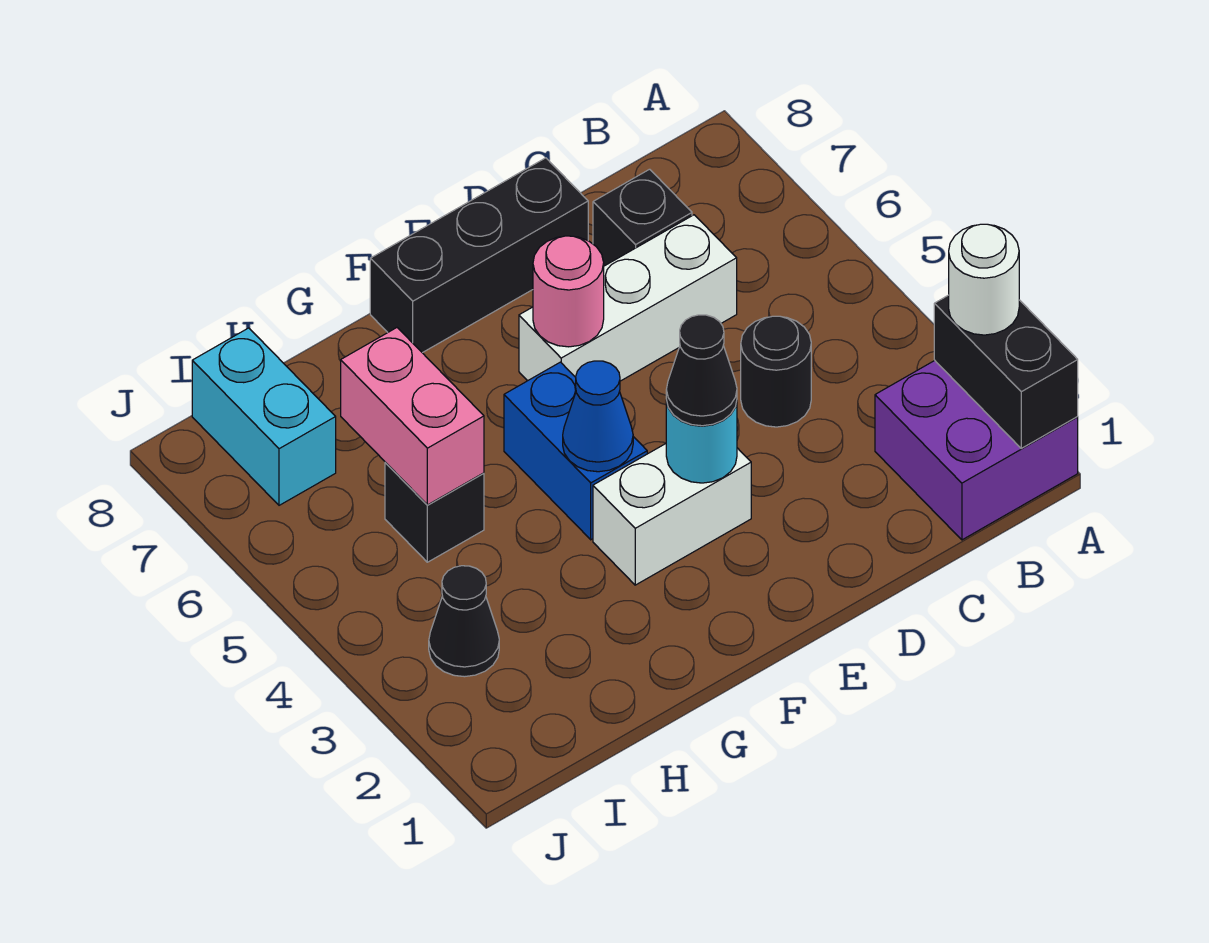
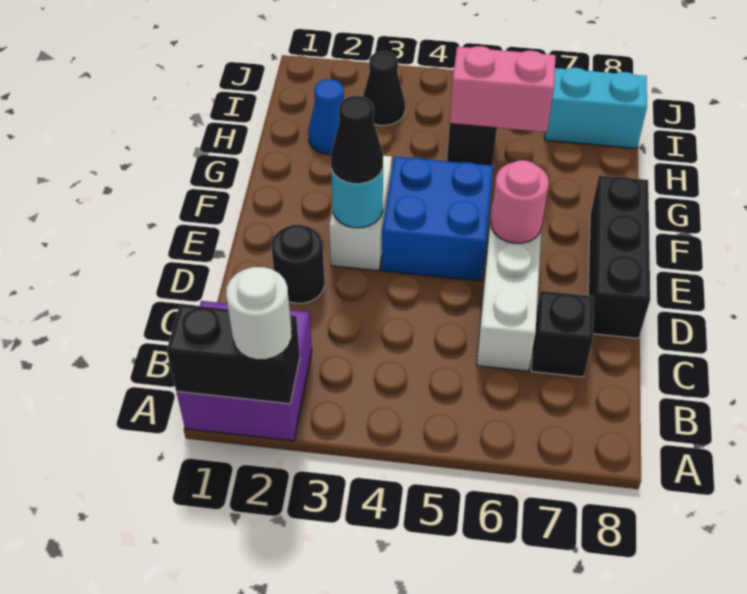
black round brick C4 level 1 -> black round brick D2 level 1
blue brick F4:F5 level 1 -> blue brick E4:F5 level 1
blue cone F4 level 2 -> blue cone H2 level 1

